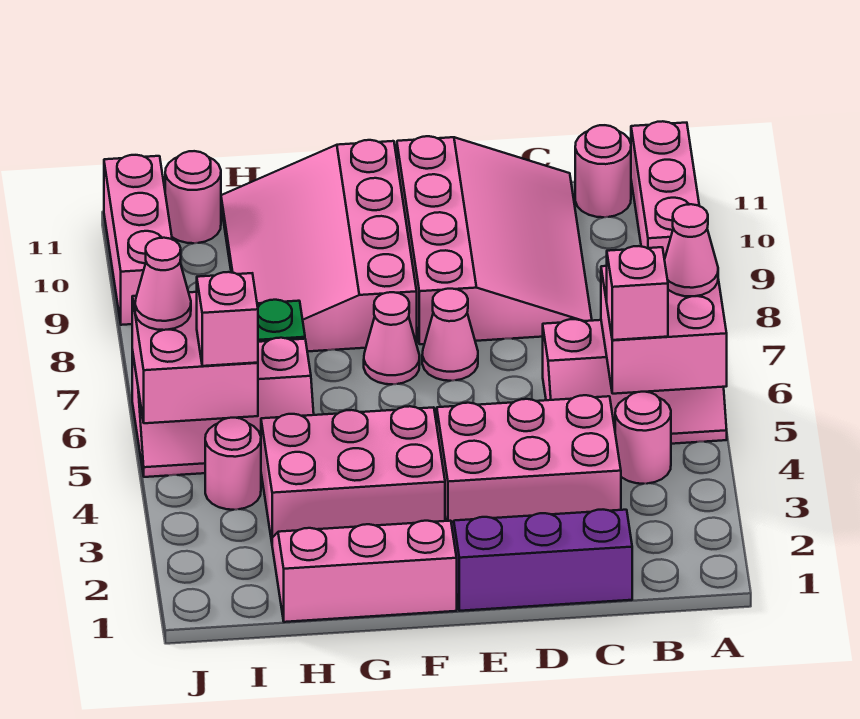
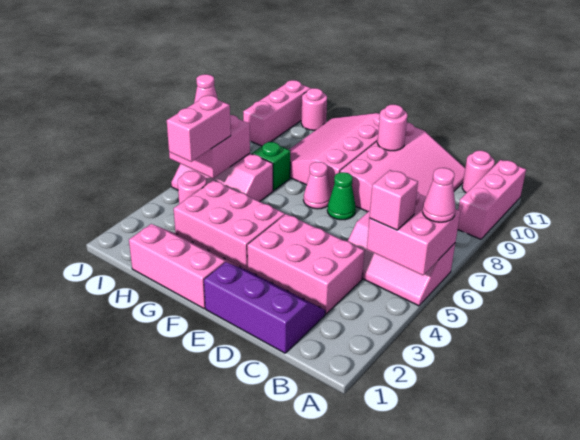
pink round brick B4 level 1 -> pink round brick E10 level 2
pink cone E7 level 1 -> green cone E7 level 1
pink brick I5 level 3 -> pink brick I4:I5 level 3

